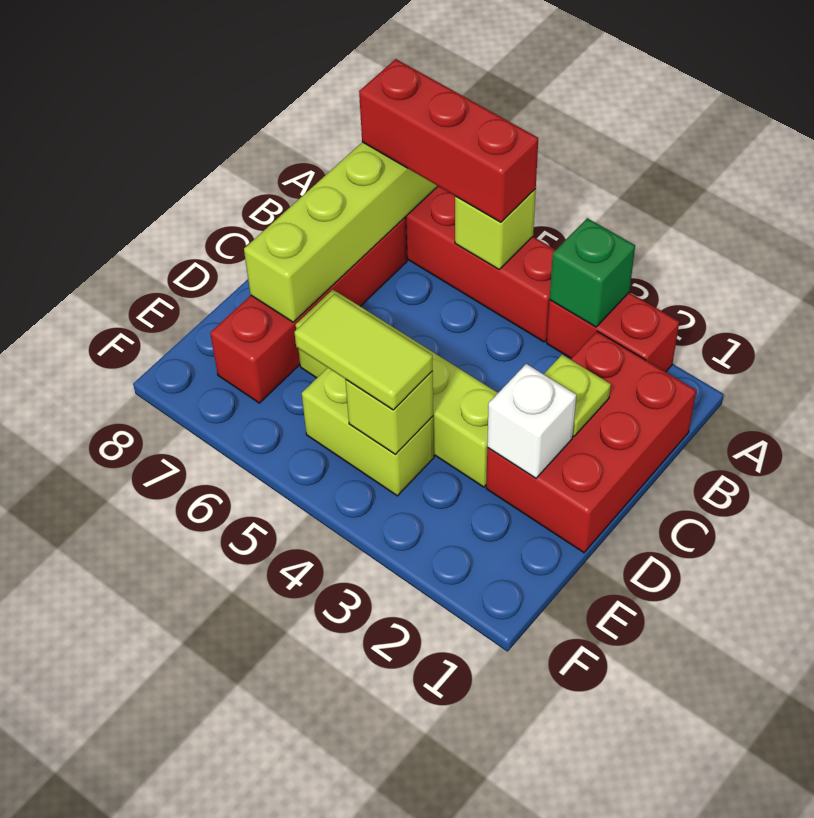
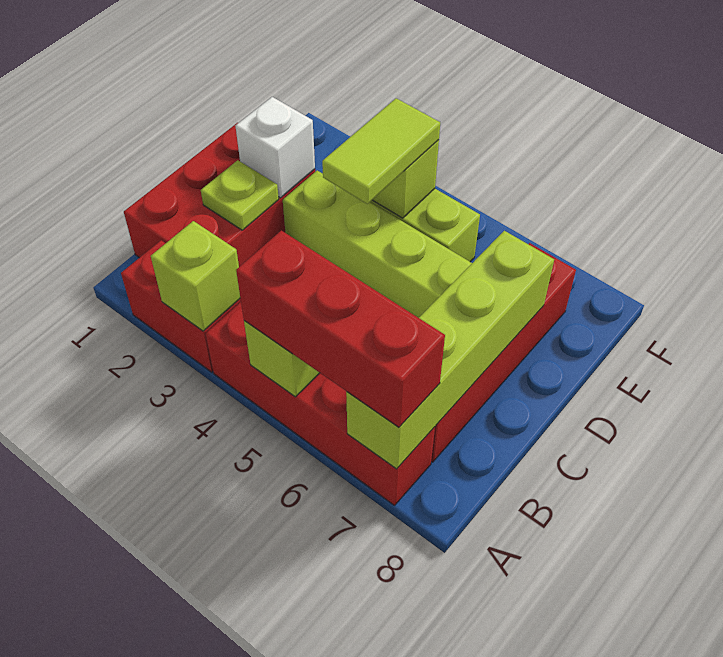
green brick A3 level 2 -> lime brick A3 level 2
lime tile E4:E5 level 3 -> lime tile D4:E4 level 3

